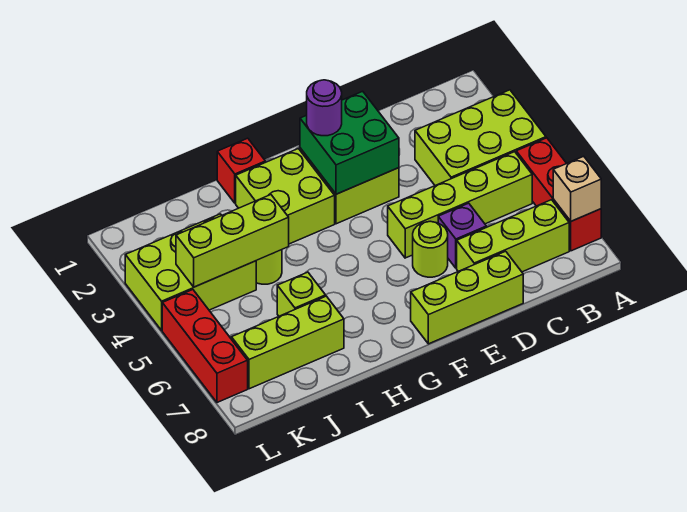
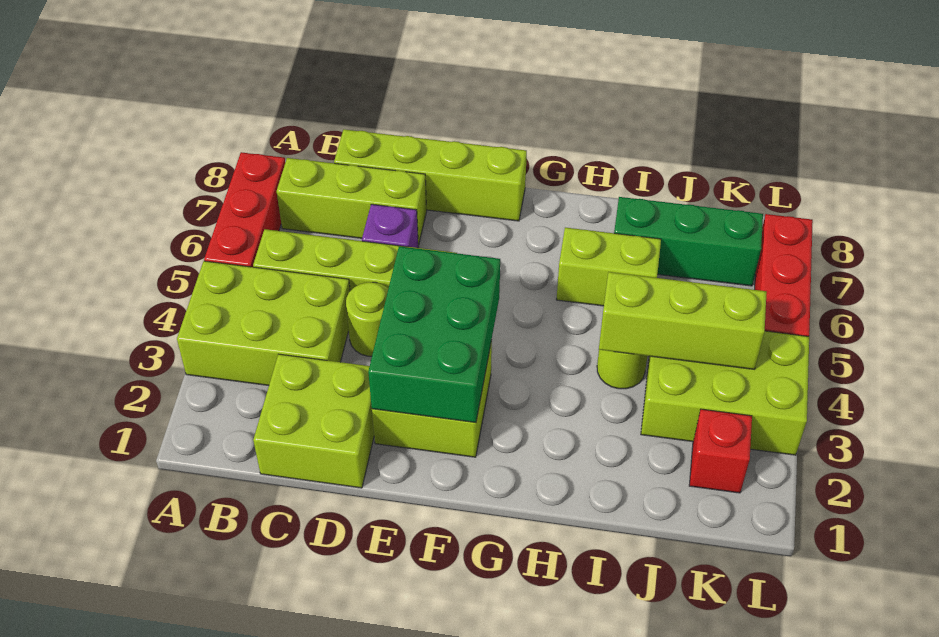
tan brick A7 level 2 -> none
lime brick D8:F8 level 1 -> lime brick C8:F8 level 1
green brick E2:F3 level 2 -> green brick E2:F4 level 2
lime round brick E6 level 1 -> lime round brick D4 level 1
purple round brick F2 level 3 -> none
lime brick G2:H3 level 1 -> lime brick C1:D2 level 1
red brick H1 level 1 -> red brick K2 level 1
lime brick I6 level 1 -> lime brick H6:I6 level 1
lime brick I7:K7 level 1 -> green brick I7:K7 level 1

